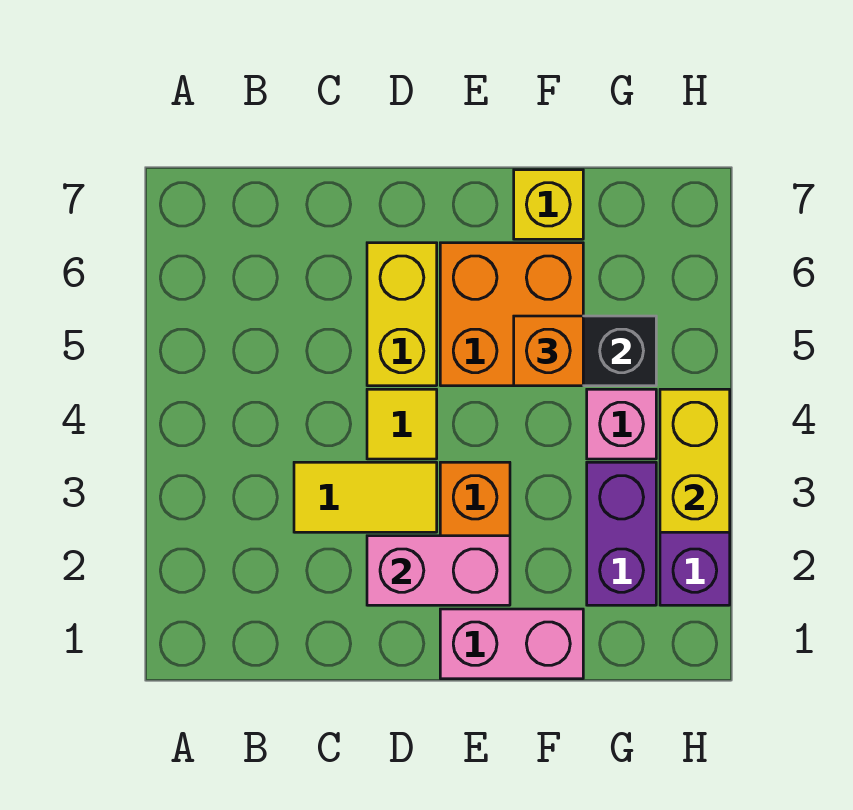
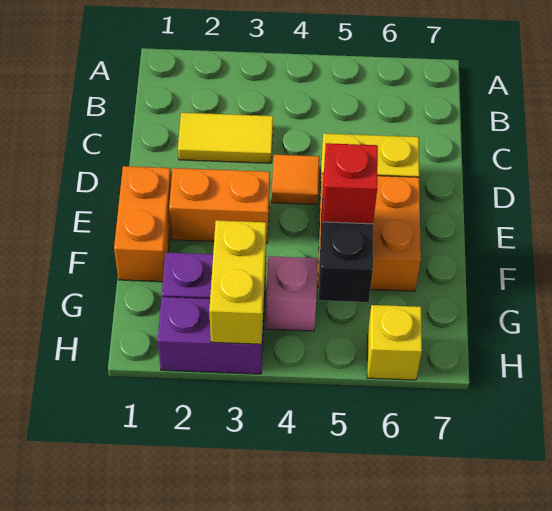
yellow tile C3:D3 level 1 -> yellow tile C2:C3 level 1
pink brick D2:E2 level 2 -> none
yellow tile D4 level 1 -> orange tile D4 level 1
pink brick E1:F1 level 1 -> orange brick E1:F1 level 1
orange brick F5 level 3 -> red brick F5 level 3
yellow brick F7 level 1 -> yellow brick H6 level 1
yellow brick H3:H4 level 2 -> yellow brick G3:H3 level 2

